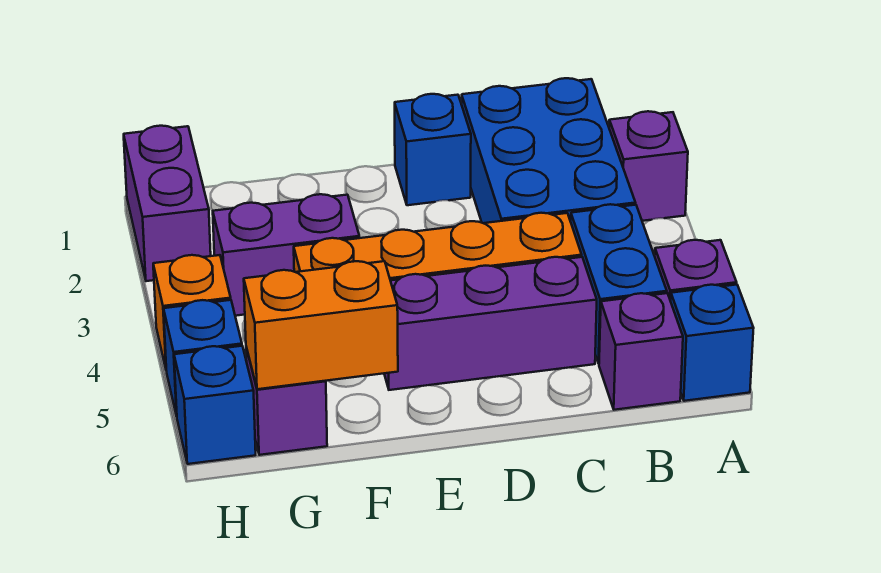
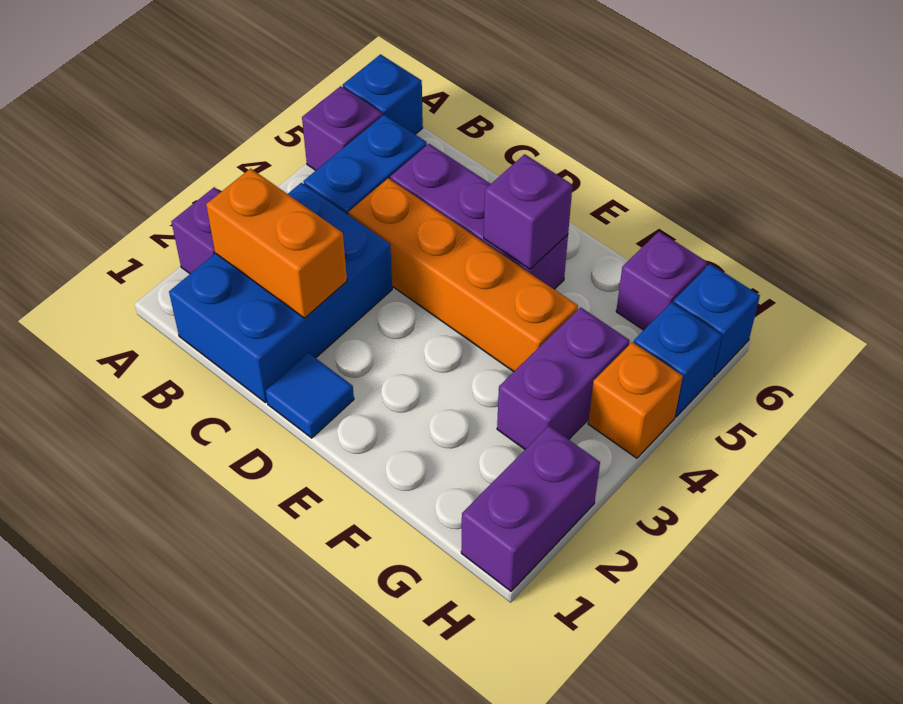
purple brick B6 level 1 -> purple brick E5 level 2
blue brick D1 level 1 -> blue tile D1 level 1
purple brick F3:G3 level 1 -> purple brick G3:G4 level 1
orange brick F6:G6 level 2 -> orange brick B2:C2 level 2

